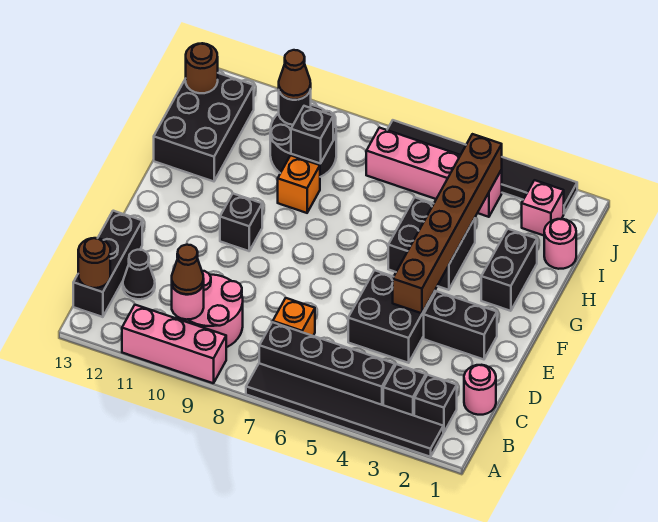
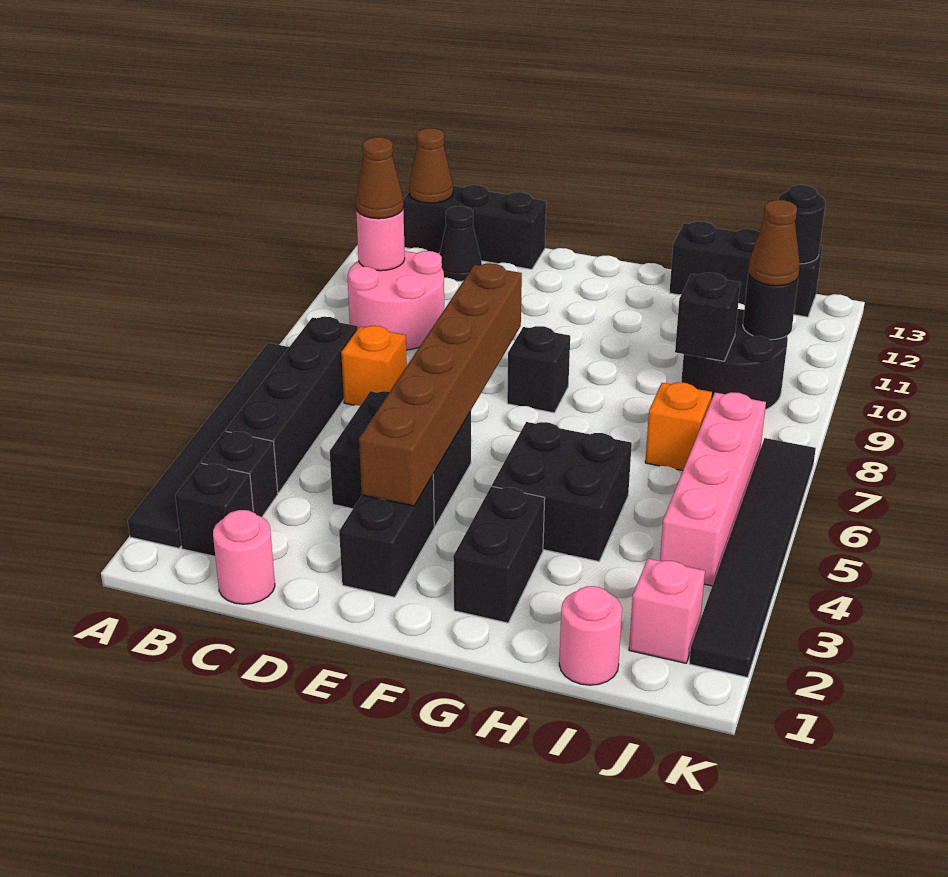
pink brick A9:A11 level 1 -> none
brown round brick B13 level 2 -> brown cone B13 level 2
brown brick E4:J4 level 2 -> brown brick E3:E8 level 2
black brick F10 level 1 -> black brick F8 level 1
black brick G2:H2 level 1 -> black brick G2:G3 level 1
orange brick H9 level 1 -> orange brick I7 level 1
black brick H12:J13 level 1 -> black brick H13:J13 level 1
brown round brick J13 level 2 -> black round brick J13 level 2

